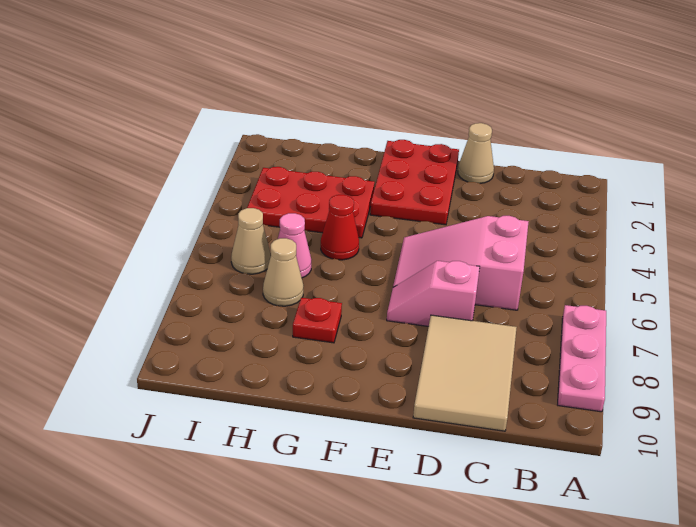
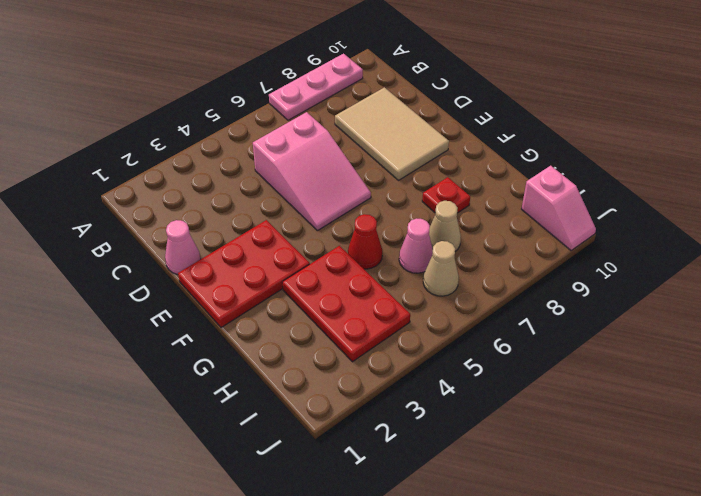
tan tile C8:D10 level 1 -> tan tile C8:E9 level 1
tan cone D1 level 1 -> pink cone D1 level 1
pink slope D7:E7 level 1 top D -> pink slope I10:J10 level 1 top I

